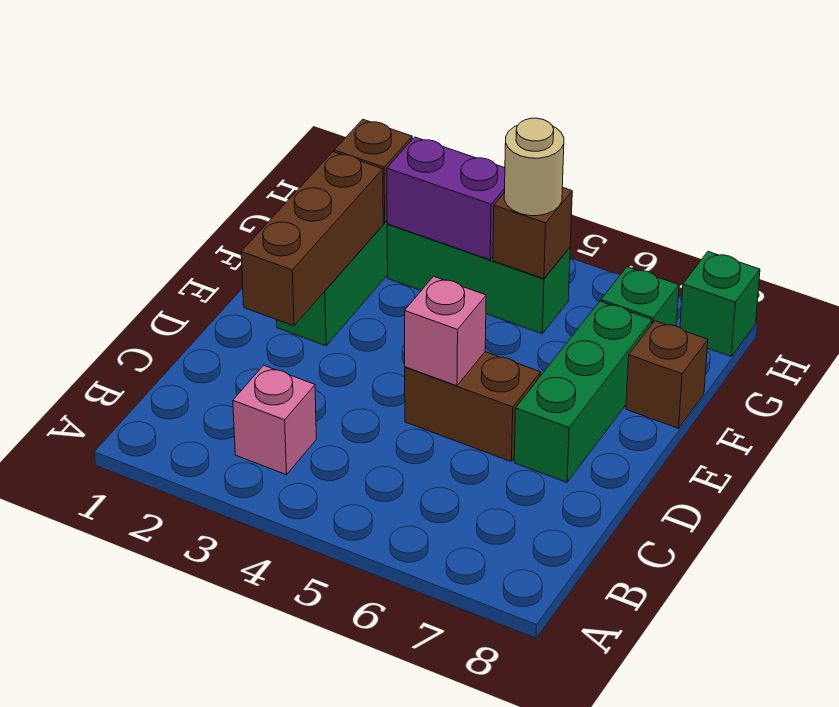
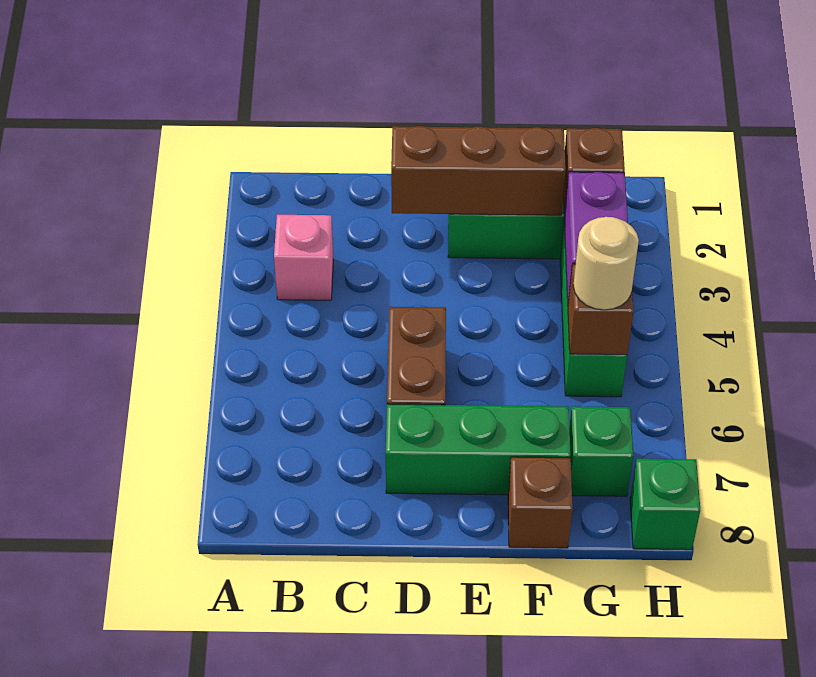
pink brick D5 level 2 -> none

